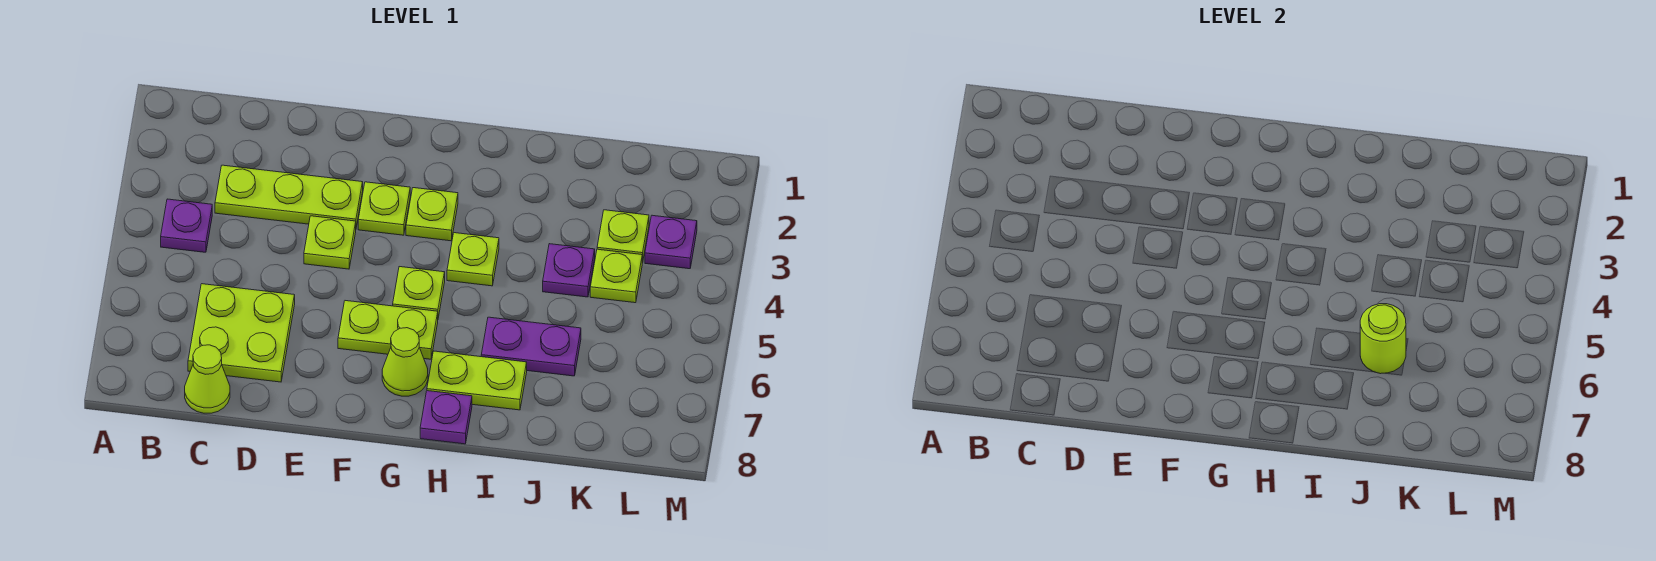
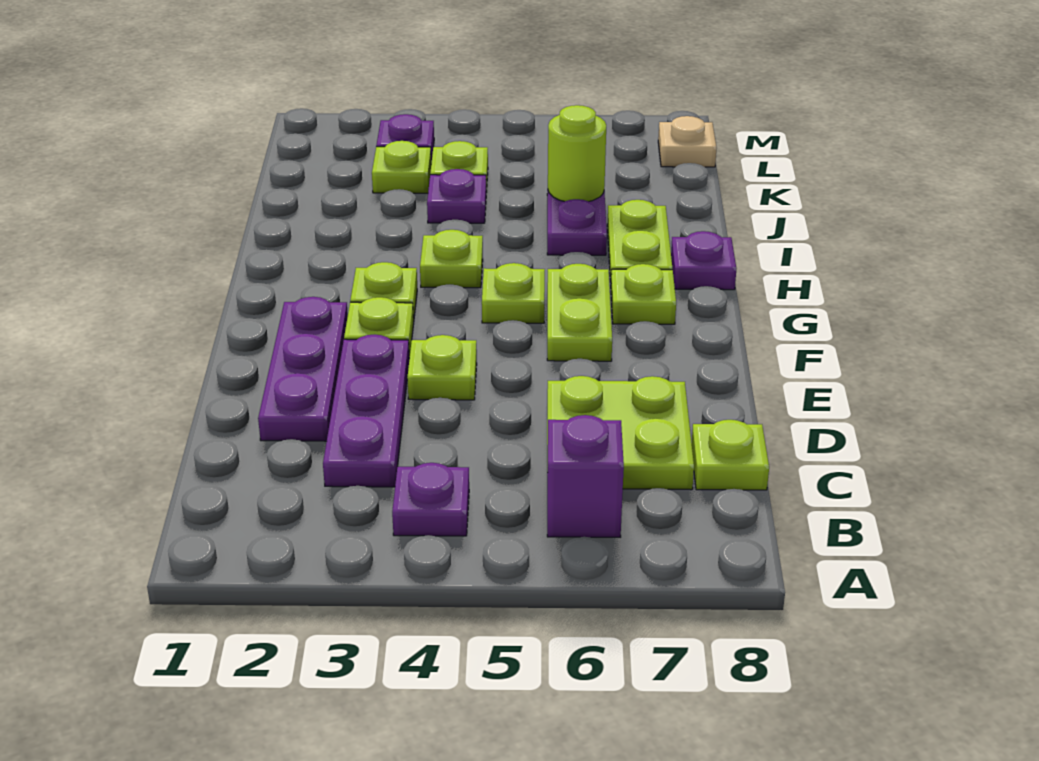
none -> purple brick B6 level 1
lime plate C3:E3 level 1 -> purple plate C3:E3 level 1
lime cone C8 level 1 -> lime plate C8 level 1
none -> purple plate D2:F2 level 1
lime cone G7 level 1 -> lime plate G7 level 1
none -> tan plate L8 level 1

